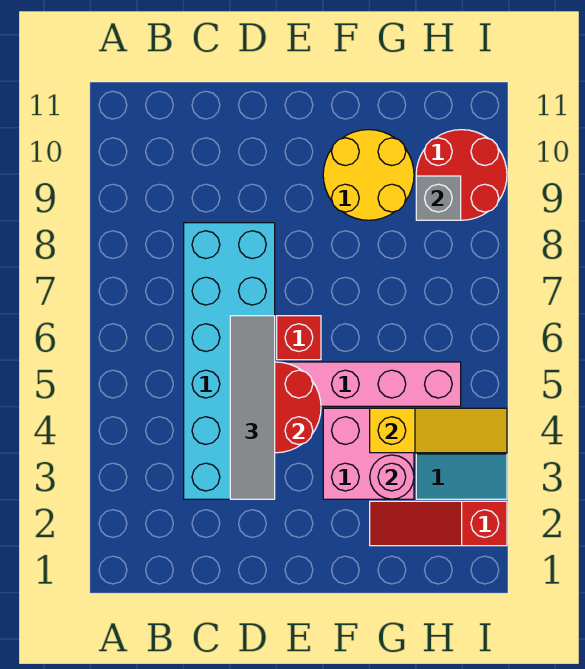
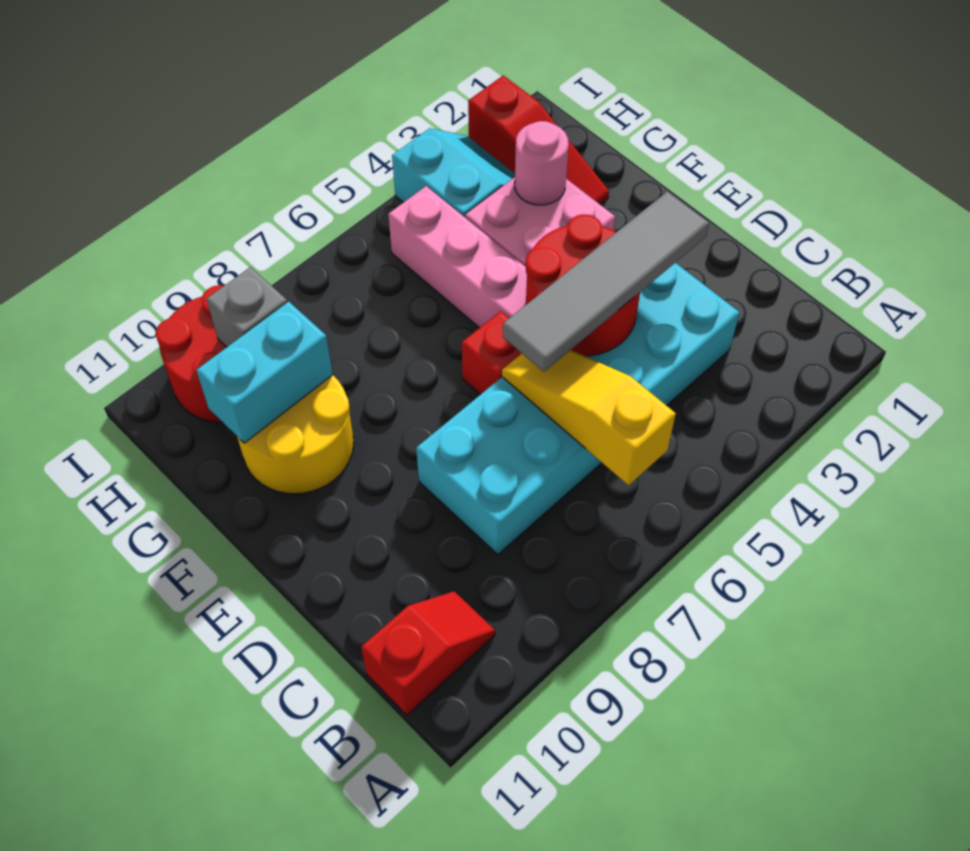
none -> red slope B10:B11 level 1 top 11
yellow slope G4:I4 level 2 top G -> yellow slope B6:D6 level 2 top B
none -> cyan brick G9:G10 level 2

